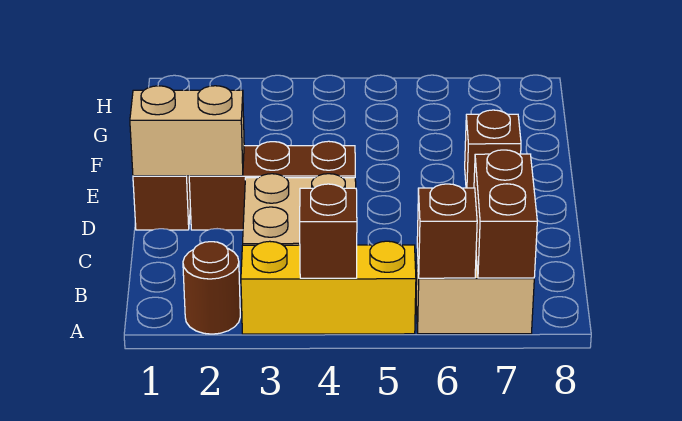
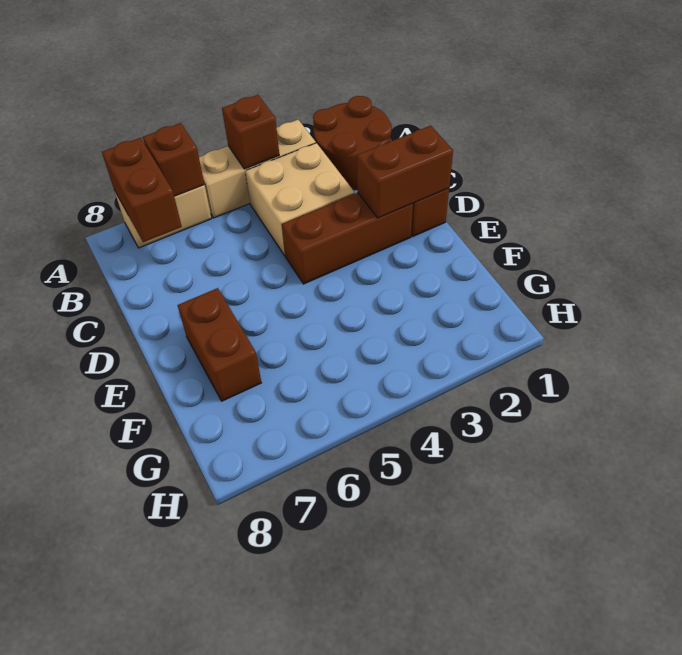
brown round brick A2 level 1 -> brown round brick A1:B2 level 1
yellow brick A3:A5 level 1 -> tan brick A3:A5 level 1
tan brick D1:D2 level 2 -> brown brick D1:D2 level 2
brown brick E7 level 1 -> brown brick E7:F7 level 1

